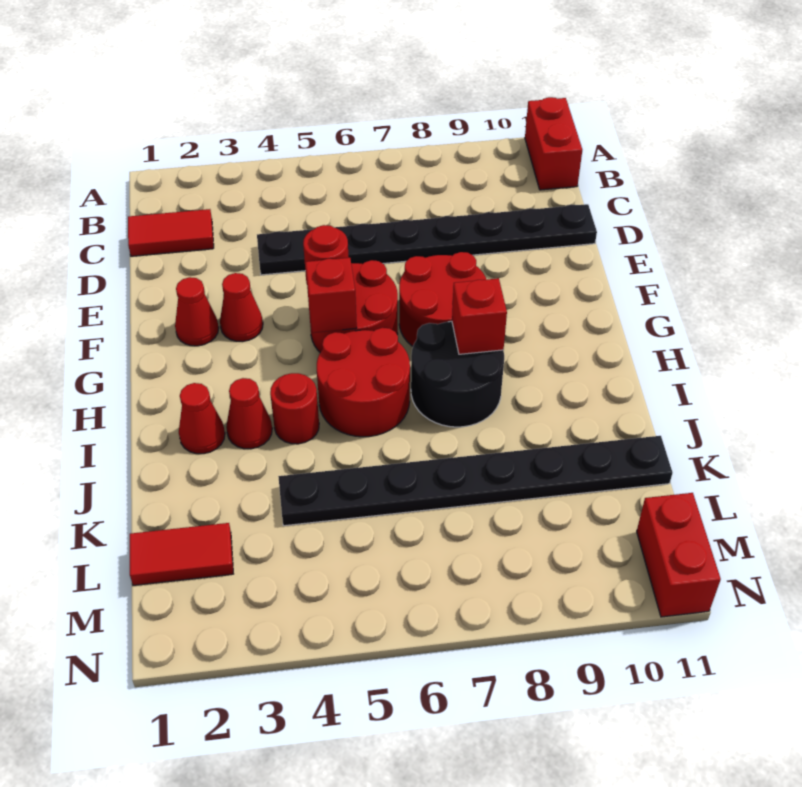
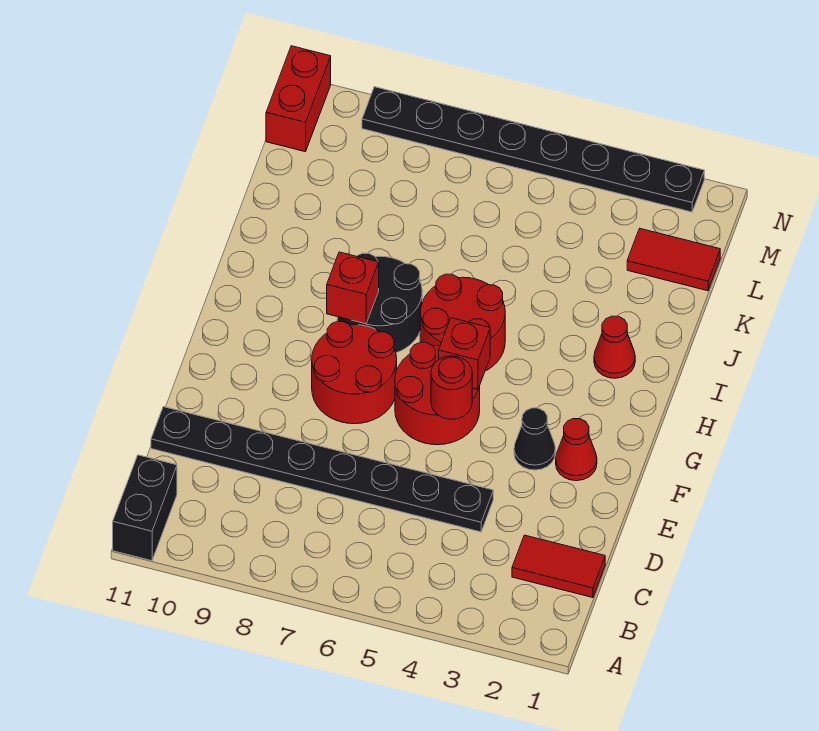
red brick A11:B11 level 1 -> black brick A11:B11 level 1
red cone F3 level 1 -> black cone F3 level 1
red cone I3 level 1 -> none
red round brick I4 level 1 -> none
black plate K4:K11 level 1 -> black plate N2:N9 level 1

